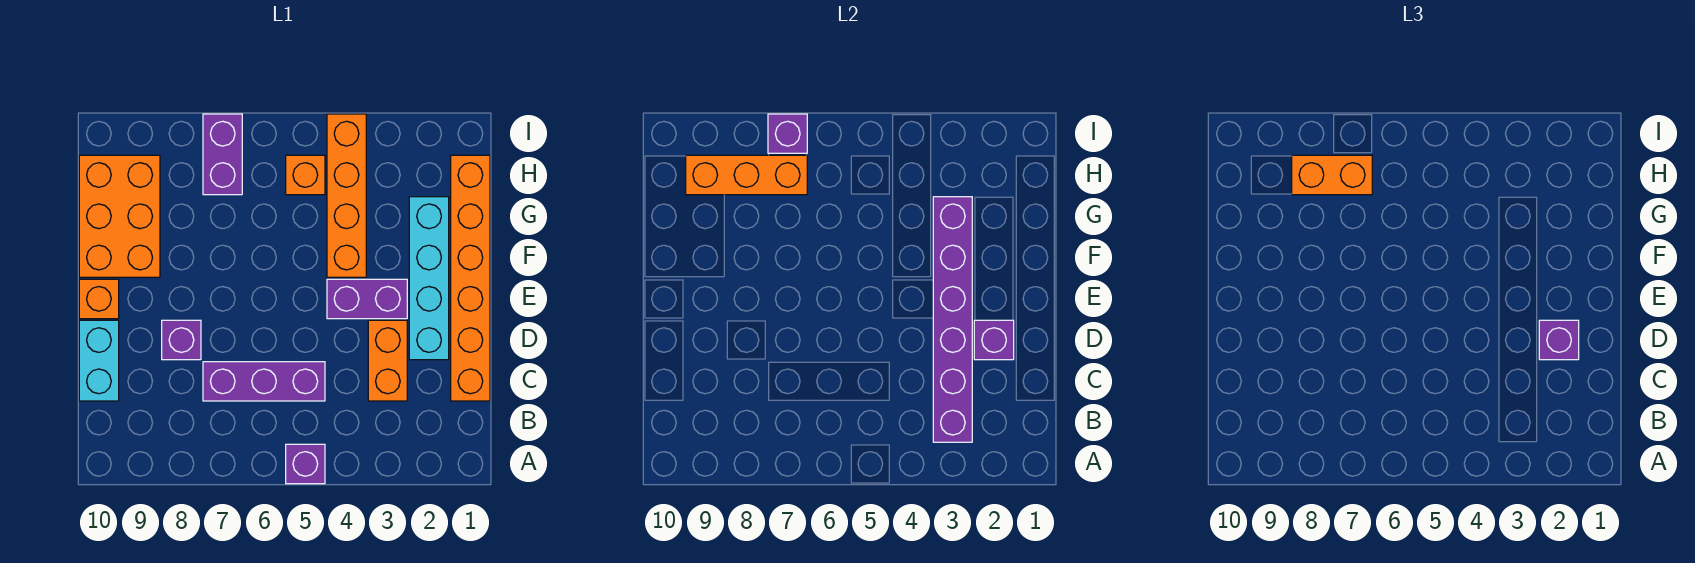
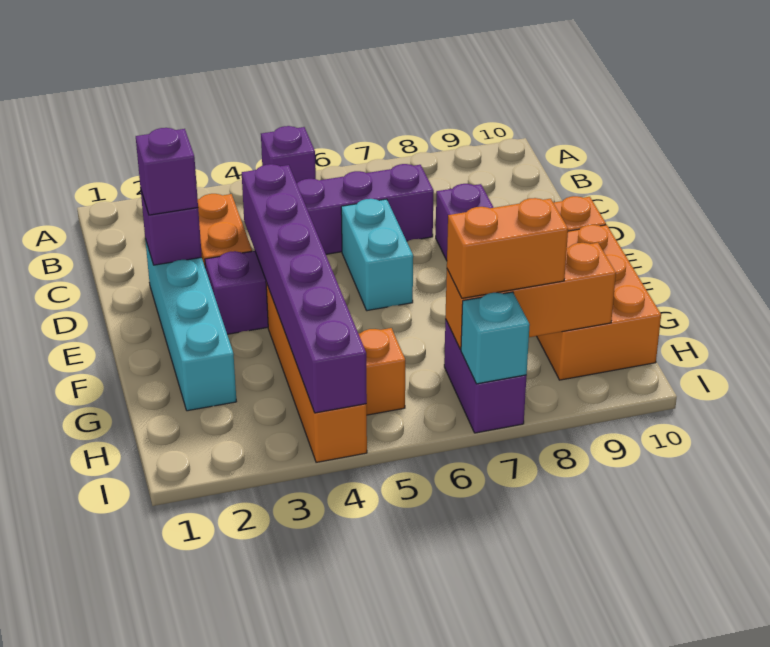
purple brick B3:G3 level 2 -> purple brick D4:I4 level 2
orange brick C1:H1 level 1 -> none
cyan brick C10:D10 level 1 -> cyan brick D6:E6 level 1
purple brick I7 level 2 -> cyan brick I7 level 2

